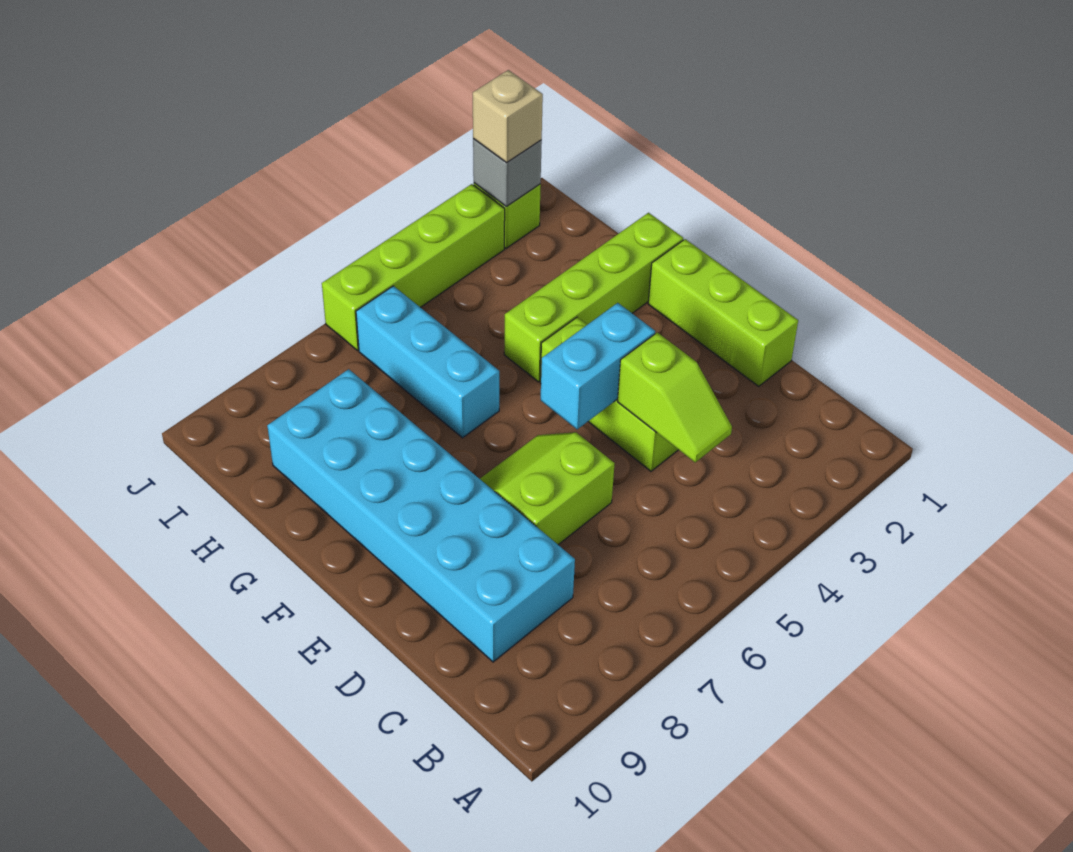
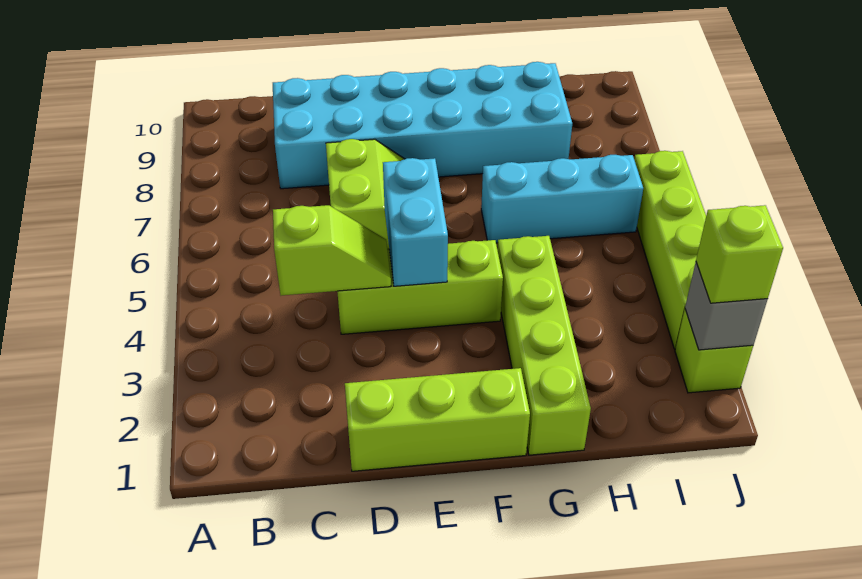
lime slope C4:D4 level 2 top D -> lime slope C4:D4 level 2 top C
tan brick J2 level 3 -> lime brick J2 level 3

